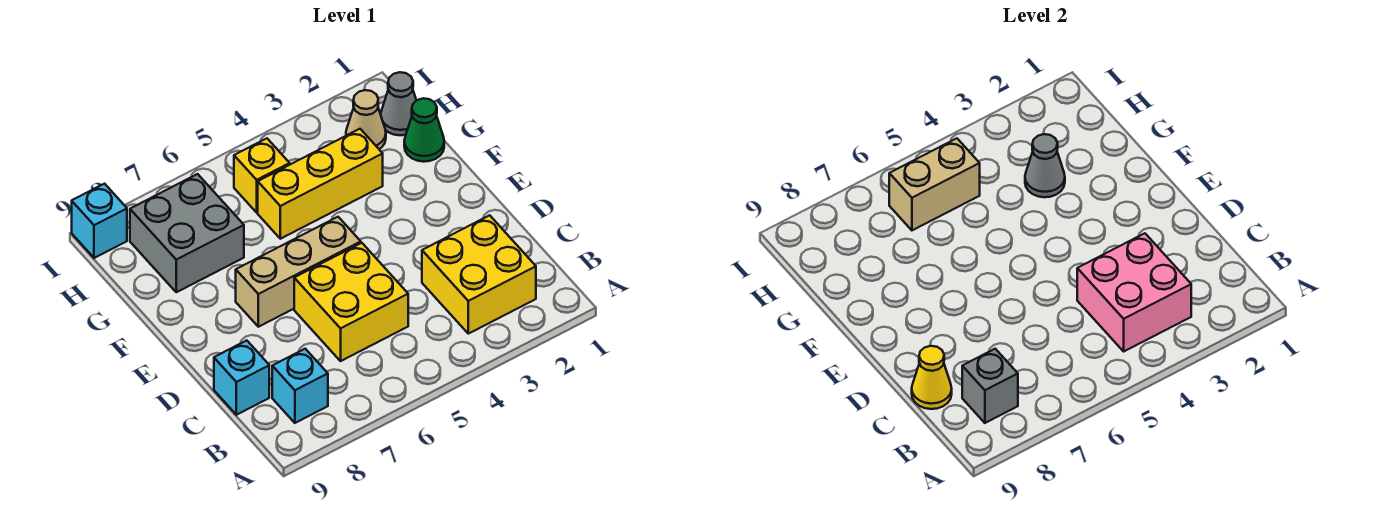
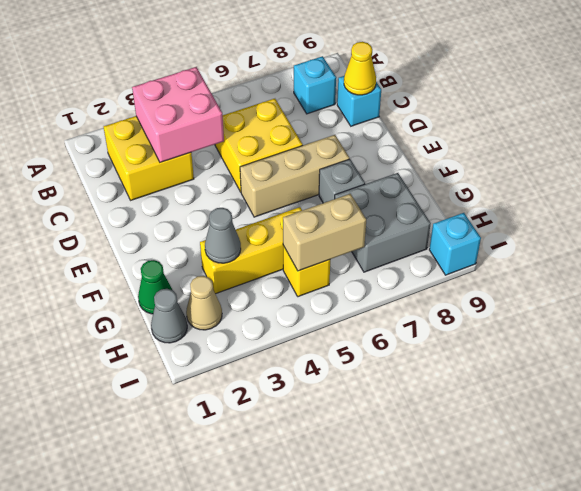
grey brick B8 level 2 -> grey brick F7 level 1

